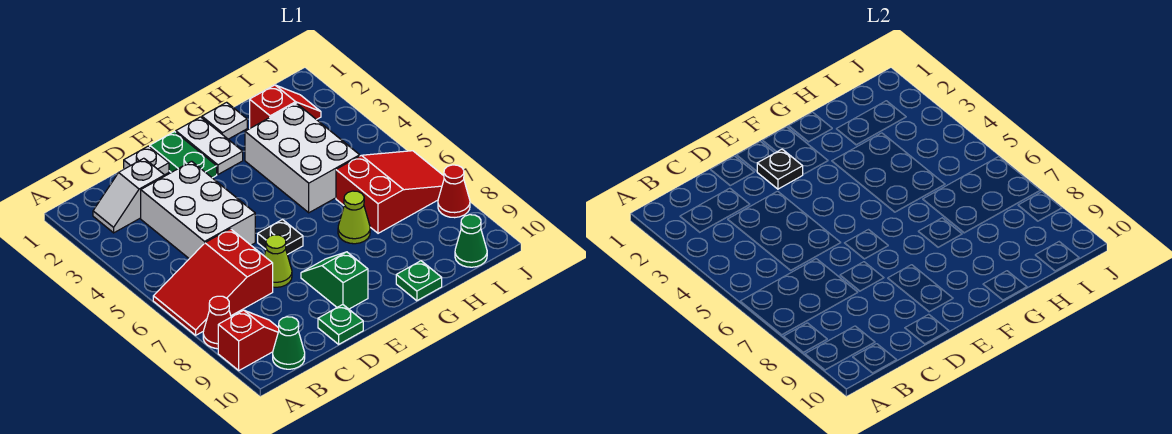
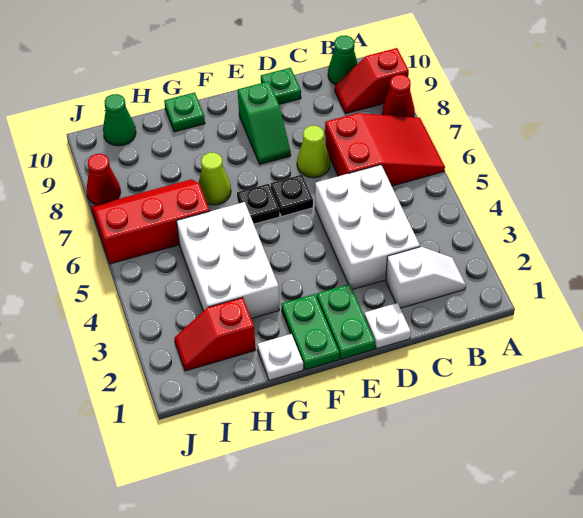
black plate E2 level 2 -> black plate F6 level 1
white plate F1:F2 level 1 -> green plate F1:F2 level 1
red slope H6:J7 level 1 top H -> red slope H6:J7 level 1 top 6

